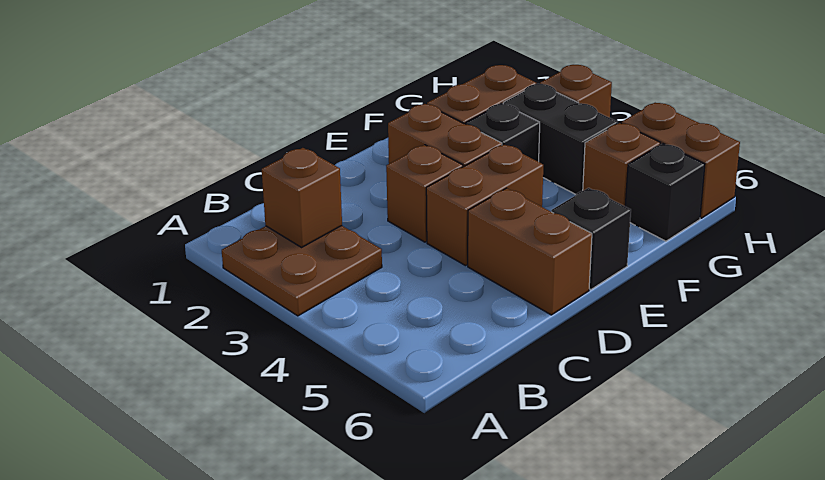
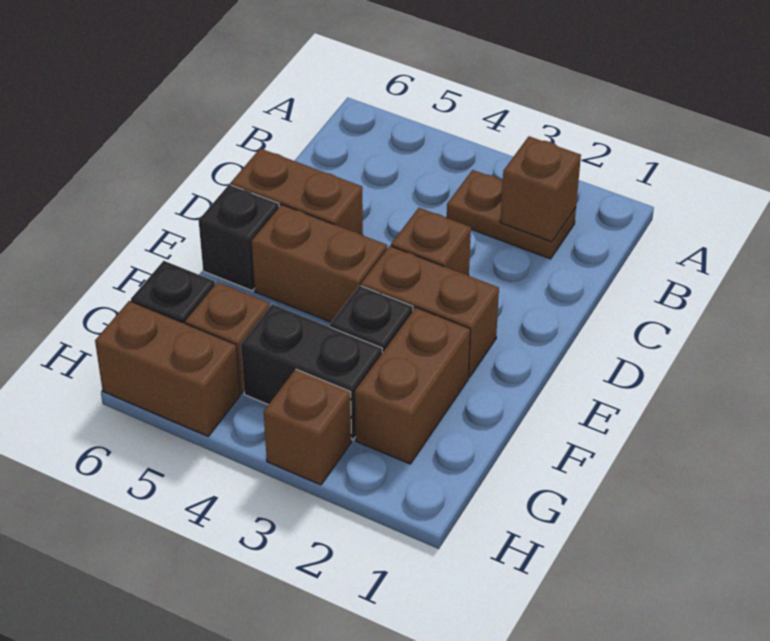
brown plate A2:B3 level 1 -> brown plate B2:B3 level 1
brown brick D4:E4 level 1 -> brown brick E4:E5 level 1

